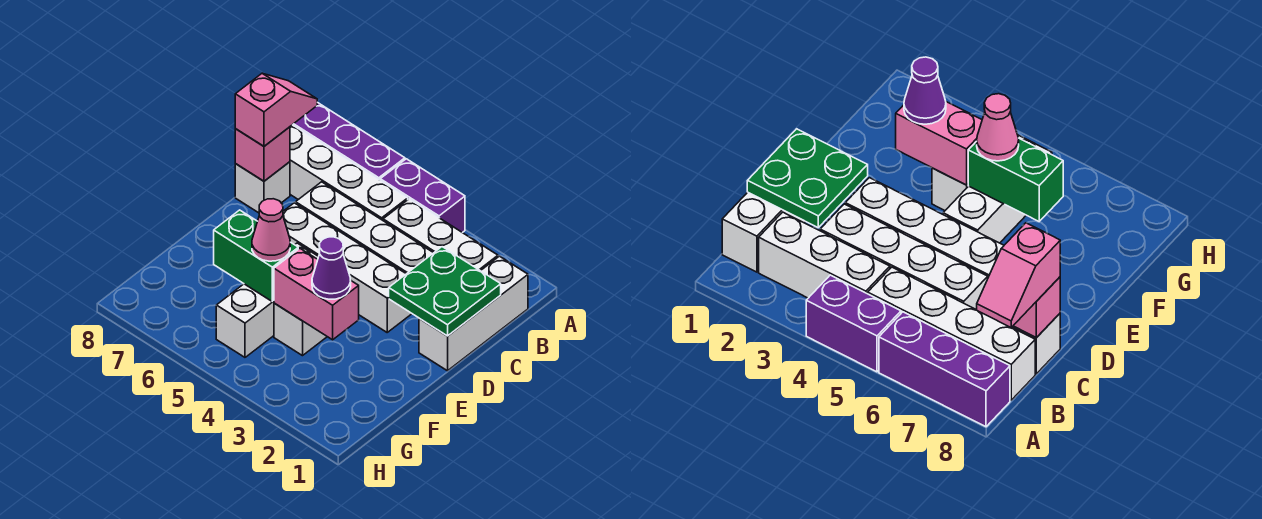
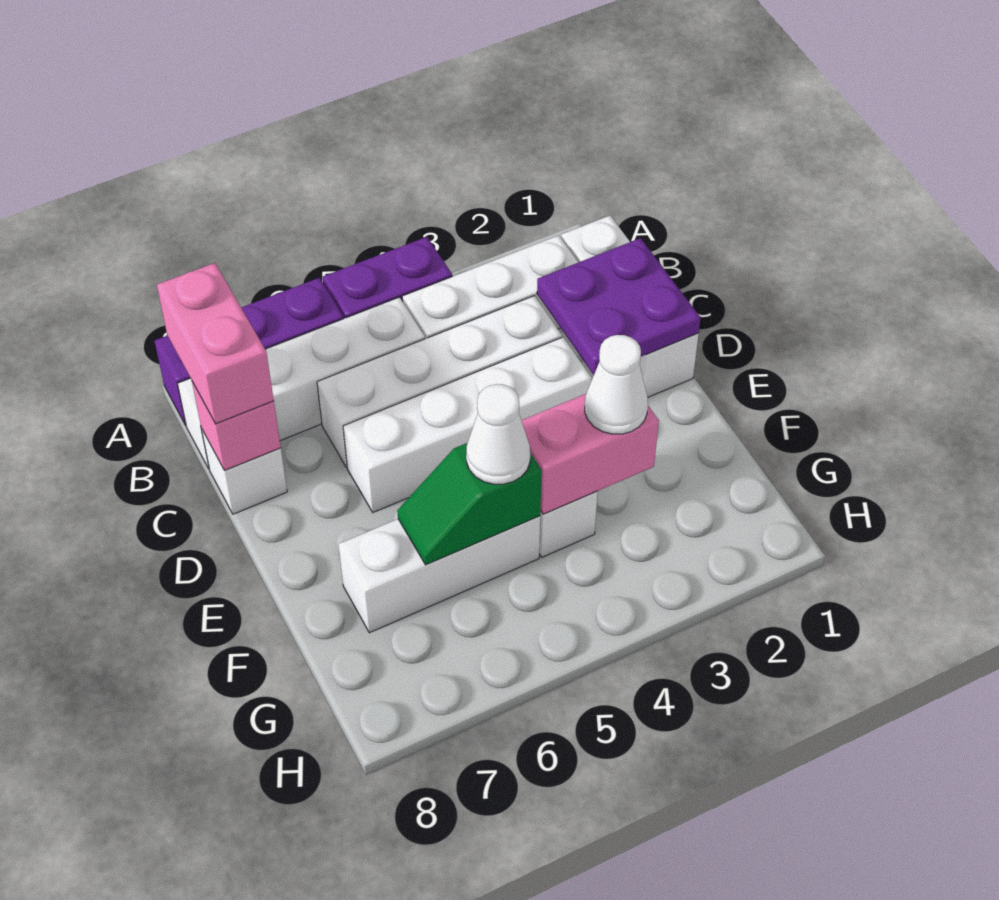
pink slope B8:C8 level 3 top C -> pink brick B8:C8 level 3
green plate C1:D2 level 2 -> purple plate C1:D2 level 2
white brick E5:G5 level 1 -> white brick F5:F7 level 1
purple cone F3 level 3 -> white cone F3 level 3
green brick F5:F6 level 2 -> green slope F5:F6 level 2 top 5
pink cone F5 level 3 -> white cone F5 level 3

